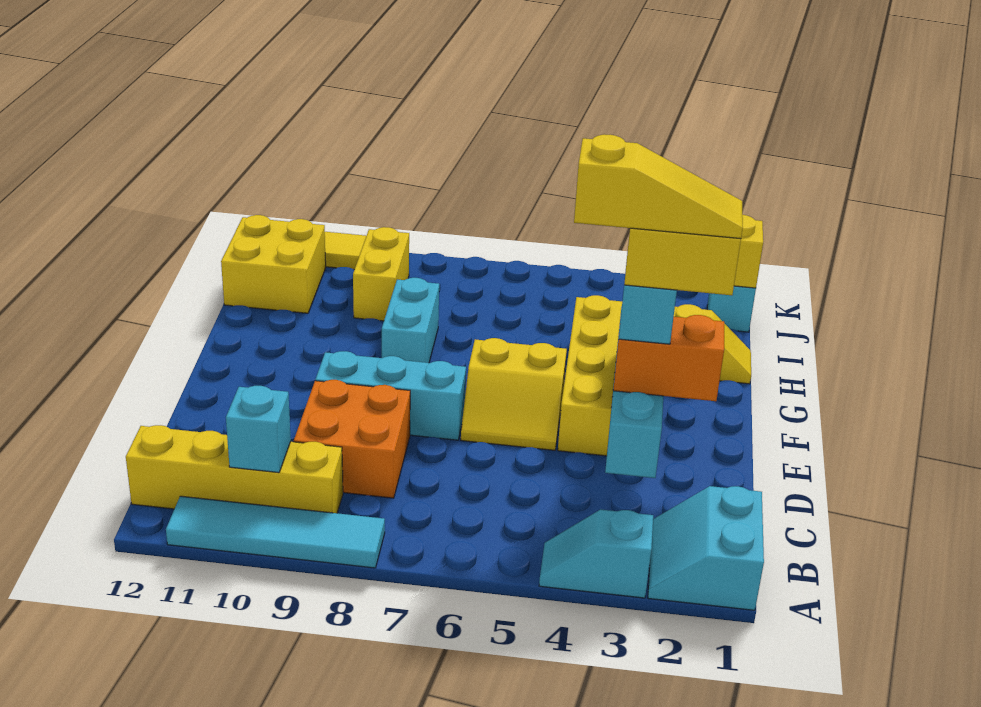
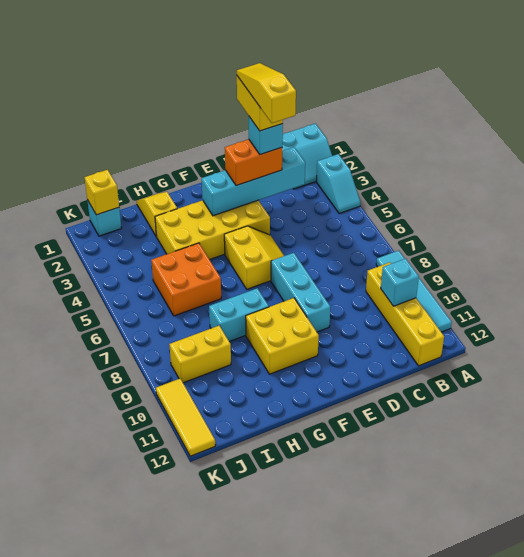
orange brick C8:D9 level 1 -> orange brick H5:I6 level 1
orange brick D2:D3 level 3 -> orange brick D3:E3 level 3
yellow brick I11:J12 level 1 -> yellow brick F9:G10 level 1

